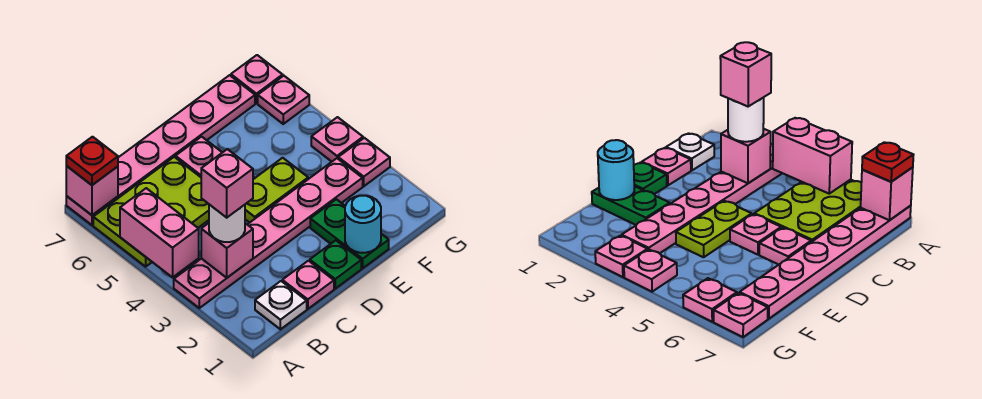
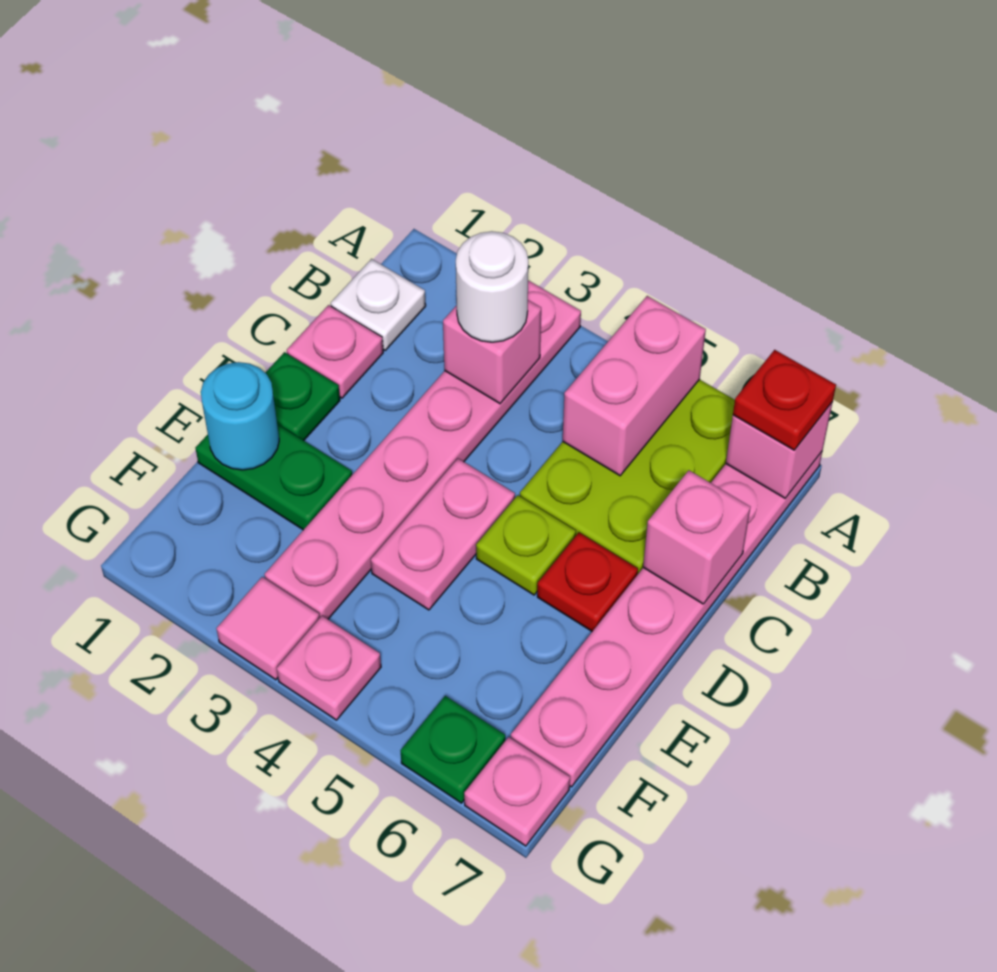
pink brick A4:A5 level 2 -> pink brick A5:B5 level 2
pink brick B3 level 4 -> pink brick C7 level 2
lime plate D4:E4 level 1 -> pink plate D4:E4 level 1
pink plate D5 level 1 -> lime plate D5 level 1
pink plate D6 level 1 -> red plate D6 level 1
pink plate G3 level 1 -> pink tile G3 level 1
pink plate G6 level 1 -> green plate G6 level 1

